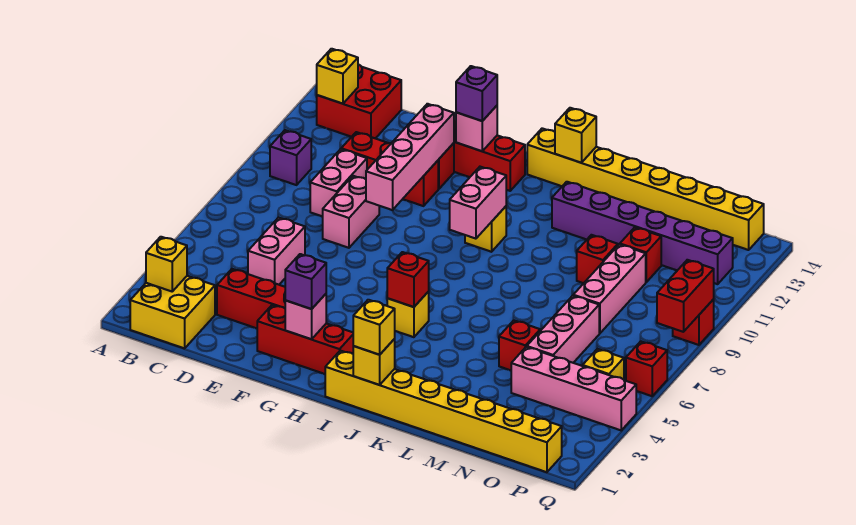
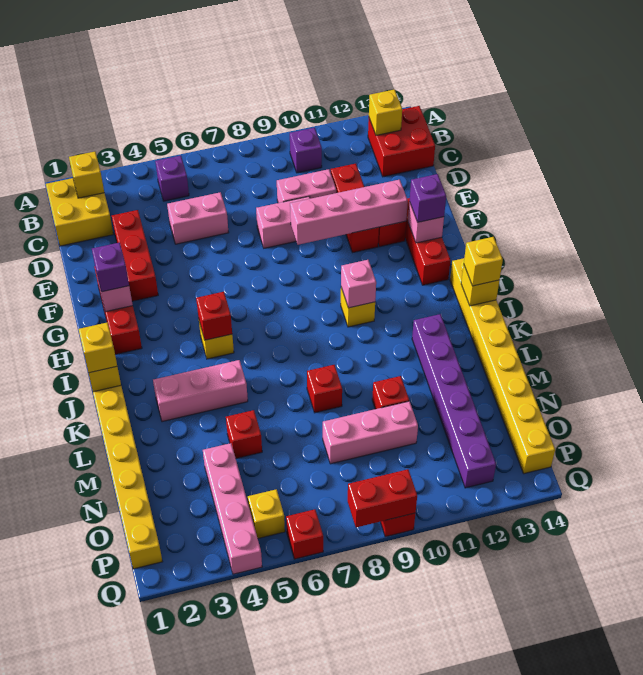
none -> purple brick B5 level 1
pink brick I9:I10 level 2 -> pink brick I10 level 2
none -> yellow brick J14 level 3
pink brick N5:N7 level 1 -> pink brick K3:K5 level 1
red brick N11 level 1 -> red brick L8 level 1

